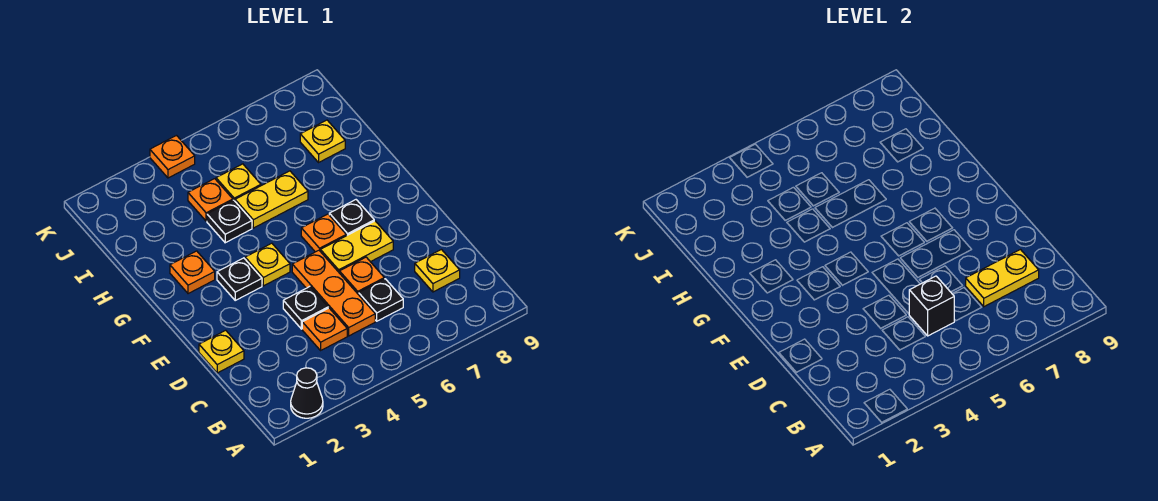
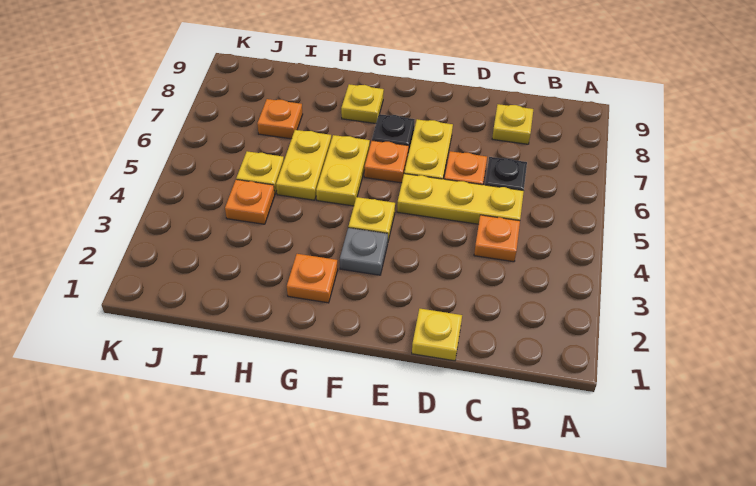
black cone A2 level 1 -> none
orange plate C5:E5 level 1 -> yellow plate C5:E5 level 1
black brick C5 level 2 -> none
yellow plate C7:C8 level 2 -> yellow plate G5:G6 level 1
black plate D4 level 1 -> none
black plate F3 level 1 -> grey plate F3 level 1
black plate H4 level 1 -> none
yellow plate I8 level 1 -> yellow plate G8 level 1
orange plate K4 level 1 -> orange plate I7 level 1

